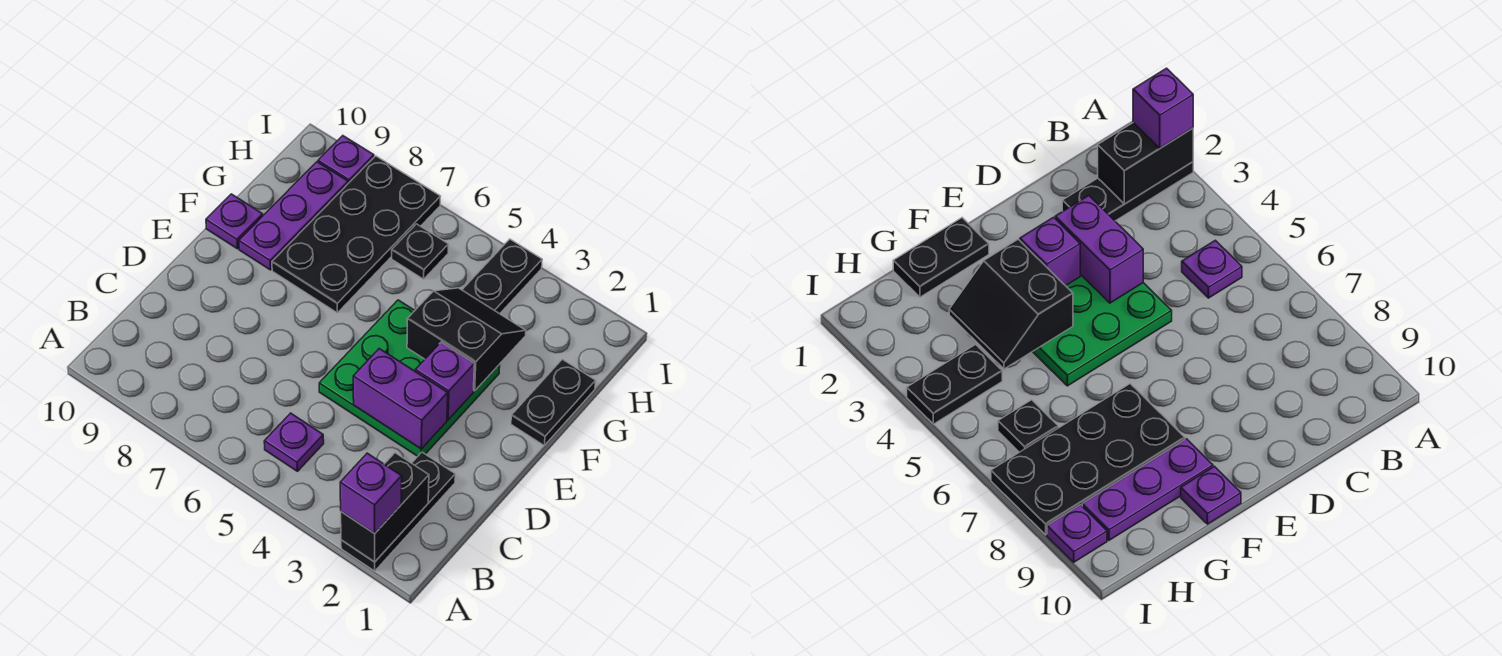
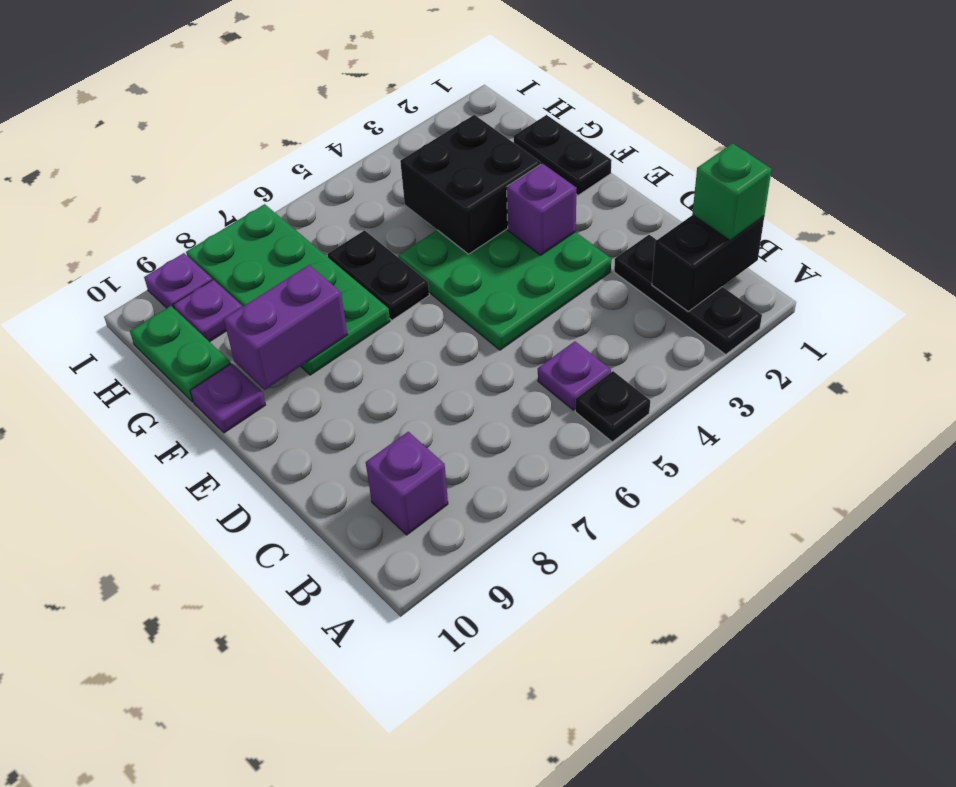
black brick A2:B2 level 2 -> black brick B1:B2 level 2
purple brick A2 level 3 -> purple brick B9 level 1
none -> green brick B1 level 3
purple brick D3:D4 level 2 -> purple brick F8:F9 level 2
black slope F3:G4 level 2 top F -> black brick F3:G4 level 2
black plate F7:I8 level 1 -> green plate F7:I8 level 1
purple plate F9:H9 level 1 -> purple plate H9 level 1
none -> green plate G10:H10 level 1
black plate H4:I4 level 1 -> black plate F6:G6 level 1
black plate H6 level 1 -> black plate A5 level 1

